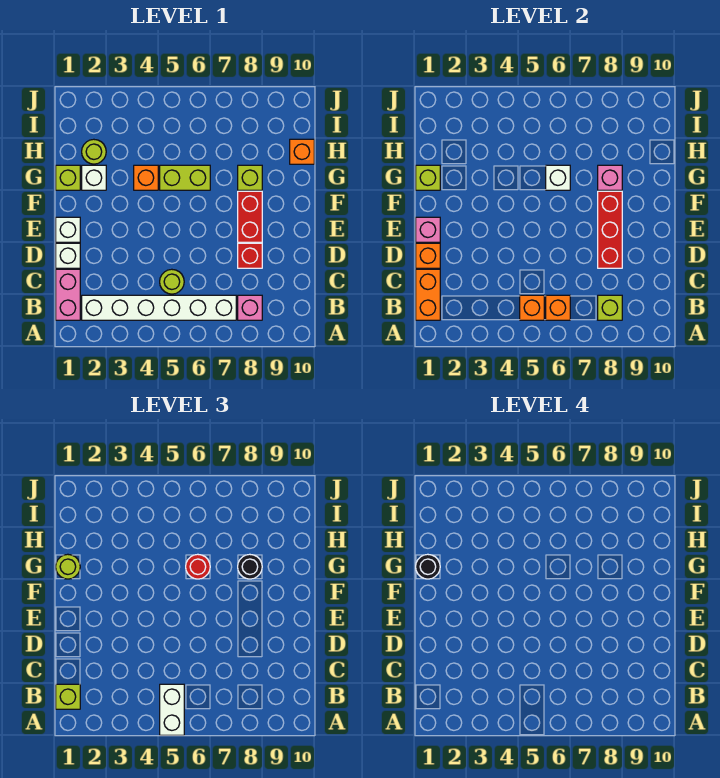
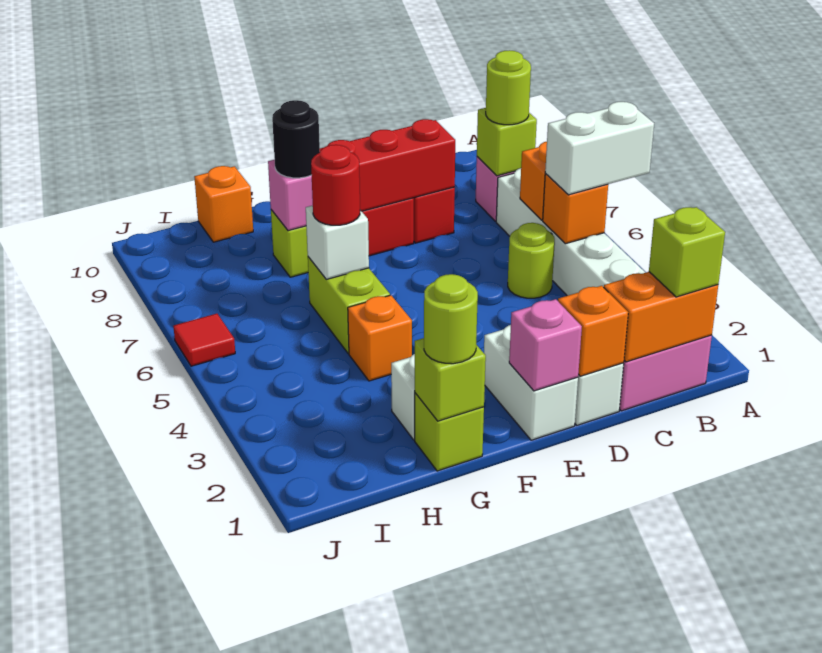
white brick E1 level 1 -> white brick E1:E2 level 1
black round brick G1 level 4 -> none
lime round brick H2 level 1 -> lime round brick B8 level 3
none -> red tile J6 level 1

